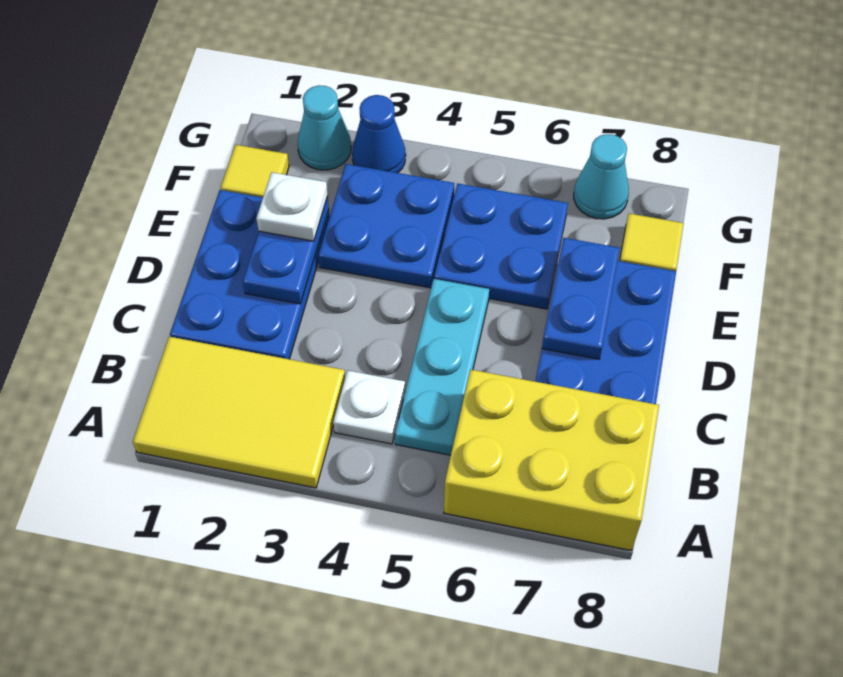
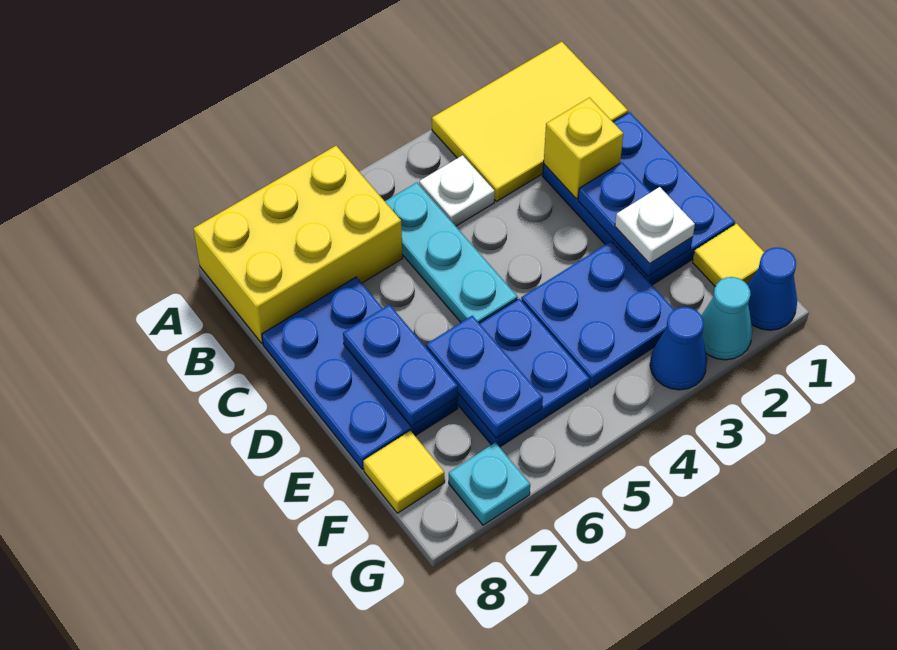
none -> yellow brick C2 level 2
none -> blue plate E6:F6 level 2
none -> blue cone G1 level 1
cyan cone G7 level 1 -> cyan plate G7 level 1

